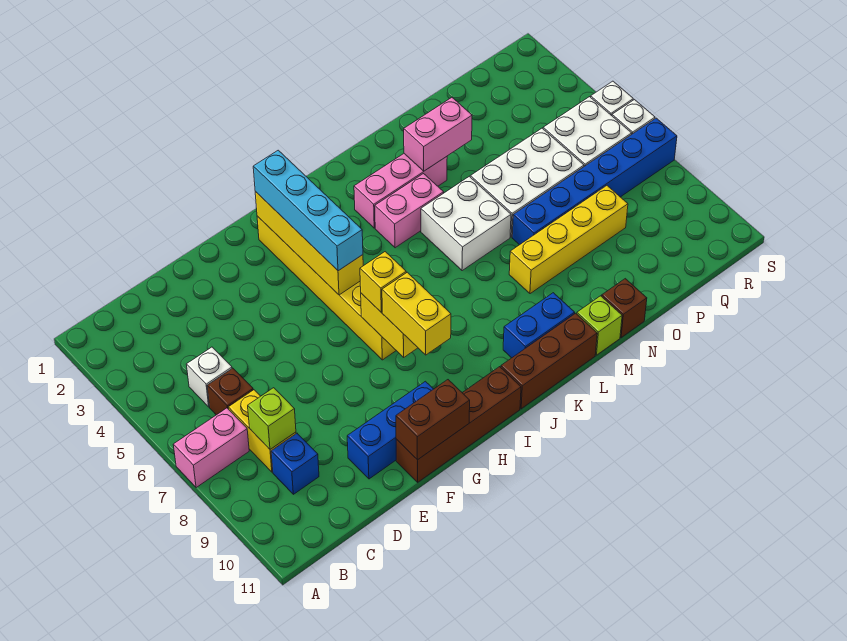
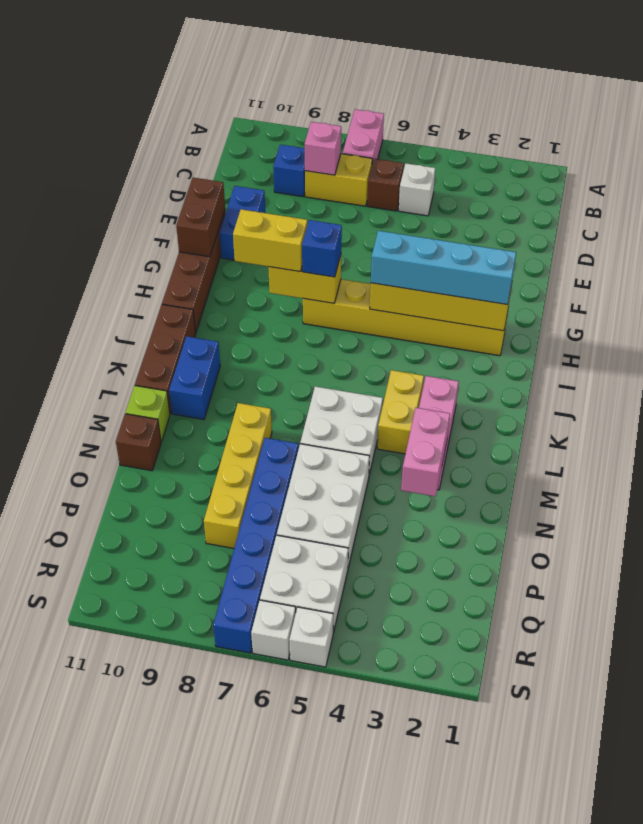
lime brick C8 level 2 -> pink brick C8 level 2
blue brick E10:G10 level 1 -> blue brick E10:F10 level 1
yellow brick H7 level 3 -> blue brick H7 level 3
pink brick K4:L4 level 1 -> yellow brick K4:L4 level 1

